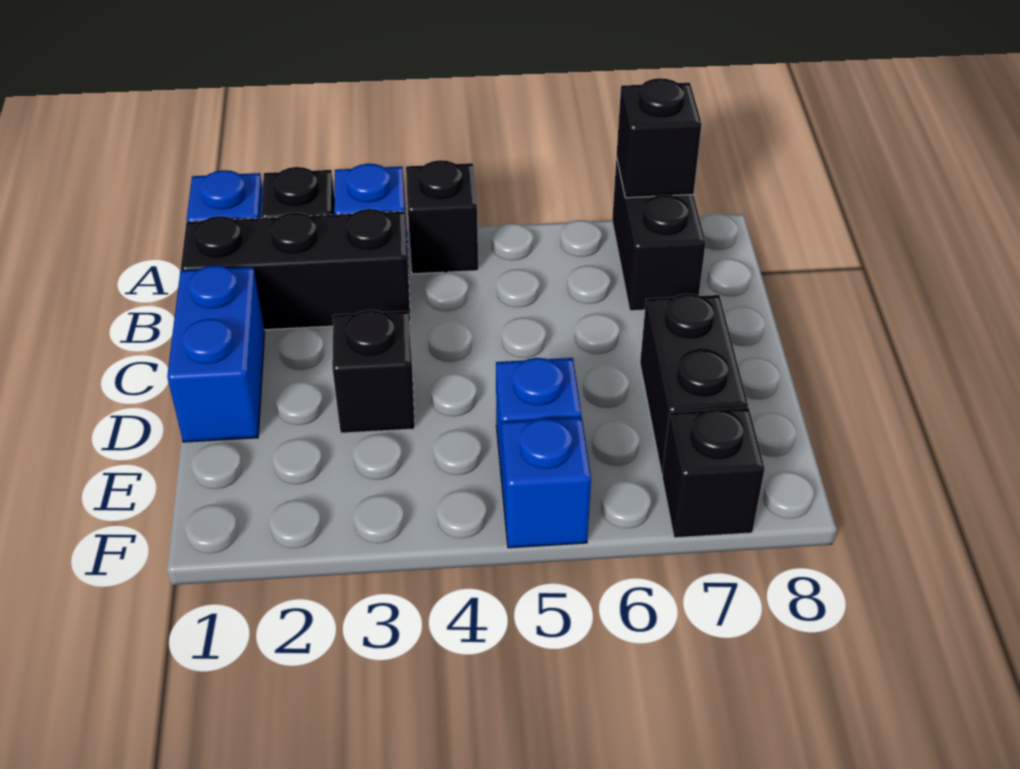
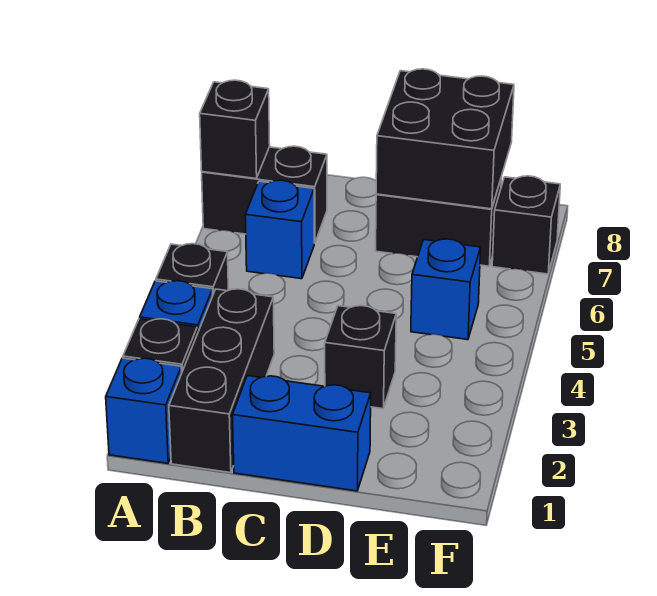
none -> black brick D7:E8 level 2
blue brick F5 level 1 -> blue brick B6 level 1

